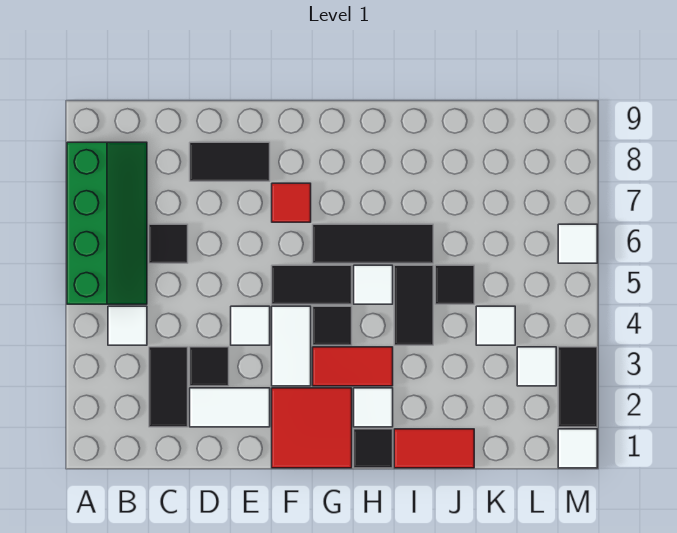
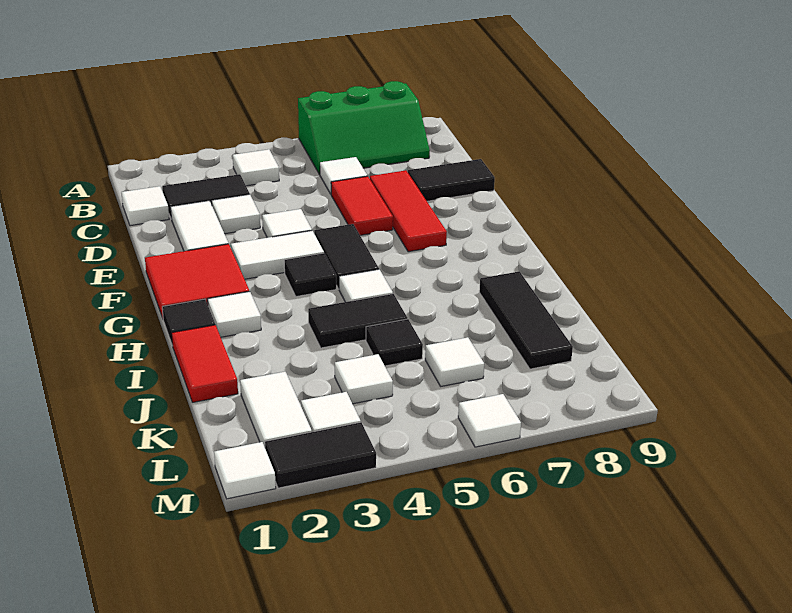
green slope A5:B8 level 1 top A -> green slope A6:B8 level 1 top A
none -> white tile C1 level 1
black tile C6 level 1 -> white tile C6 level 1
black tile D3 level 1 -> white tile D3 level 1
black tile D8:E8 level 1 -> black tile D8:D9 level 1
red tile F7 level 1 -> red tile D7:F7 level 1
red tile G3:H3 level 1 -> red tile D6:E6 level 1
black tile G6:I6 level 1 -> black tile I8:K8 level 1
none -> white tile K2:L2 level 1
none -> white tile K6 level 1

